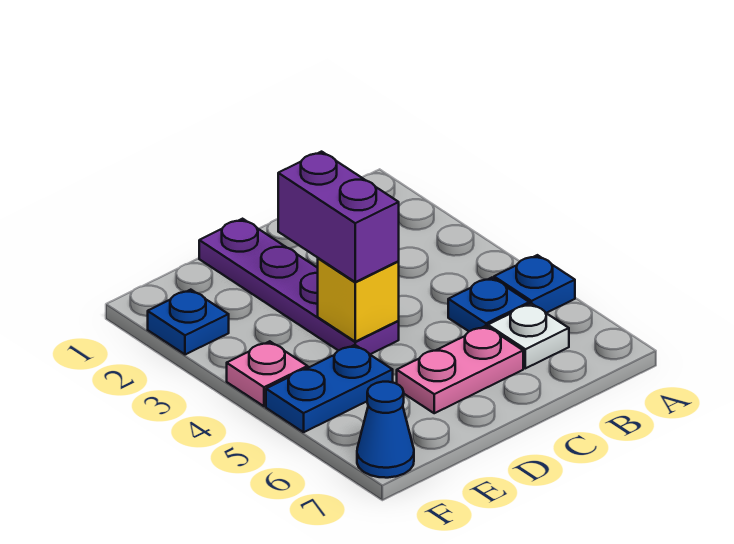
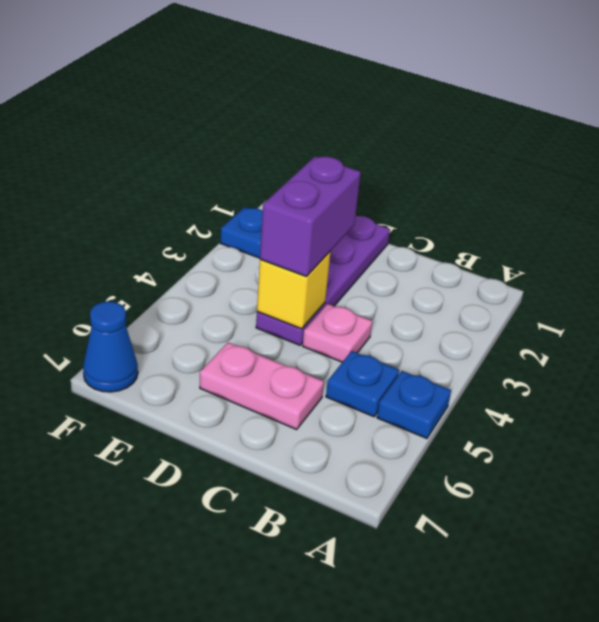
white plate B6 level 1 -> none
blue plate E5:F5 level 1 -> none
pink plate F4 level 1 -> pink plate C4 level 1

